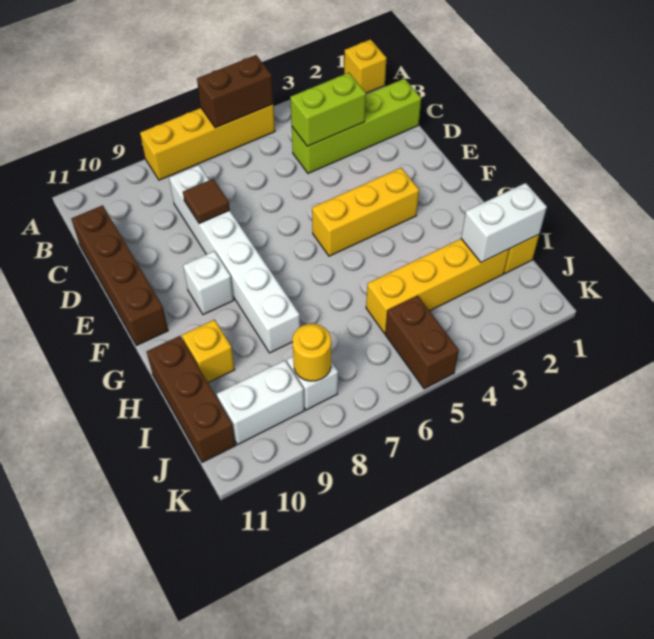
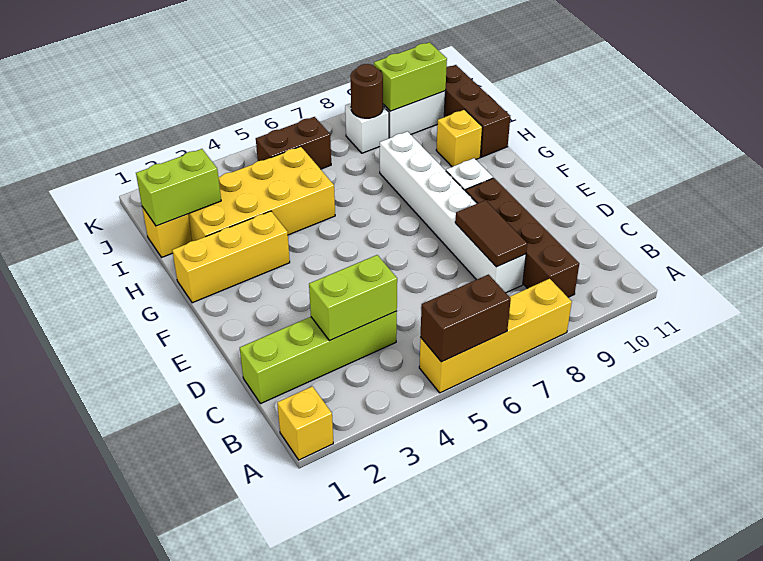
brown brick C11:F11 level 1 -> brown brick B9:E9 level 1
brown tile D8 level 2 -> brown tile C8:D8 level 2
yellow brick F3:F5 level 1 -> yellow brick G1:G3 level 1
white brick I1:I2 level 2 -> lime brick I1:I2 level 2
yellow brick I2:I5 level 1 -> yellow brick H2:I5 level 1
brown brick J5:K5 level 1 -> brown brick J5:J6 level 1
yellow round brick J8 level 2 -> brown round brick J8 level 2
none -> lime brick J9:J10 level 2

